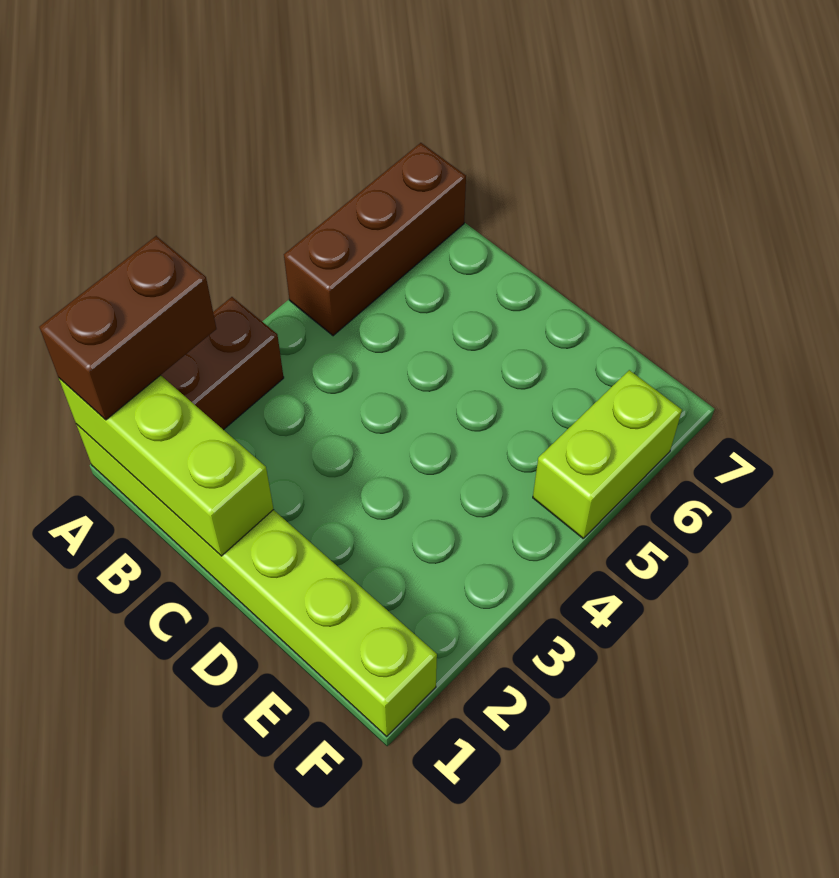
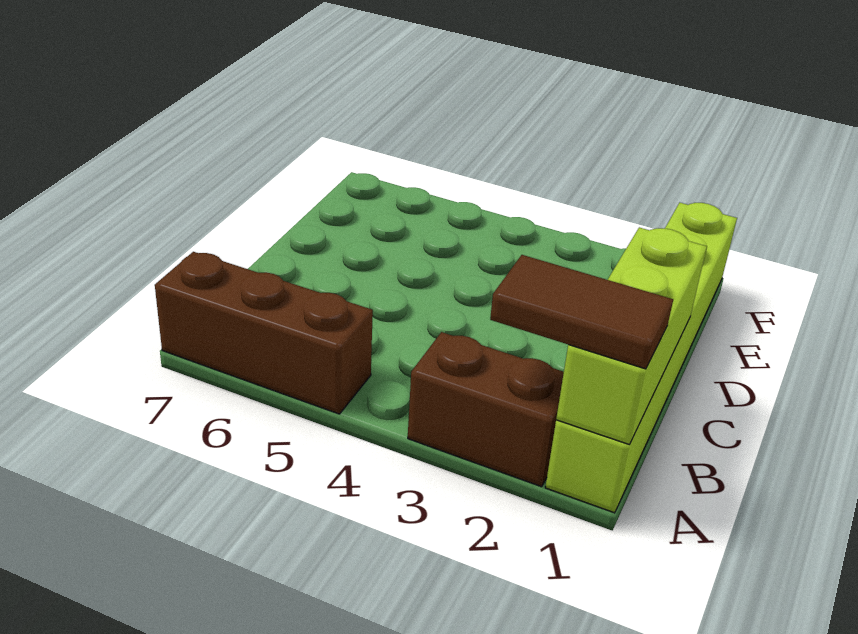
brown brick A1:A2 level 3 -> brown tile A1:A2 level 3
lime brick F5:F6 level 1 -> none

